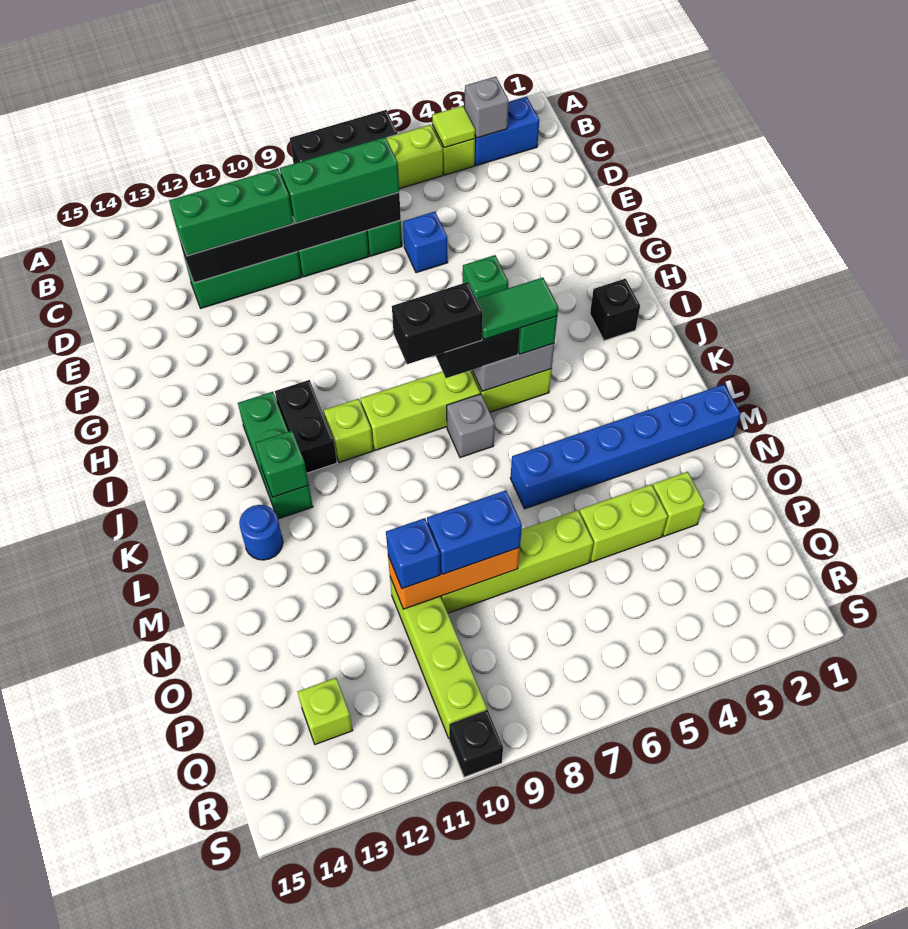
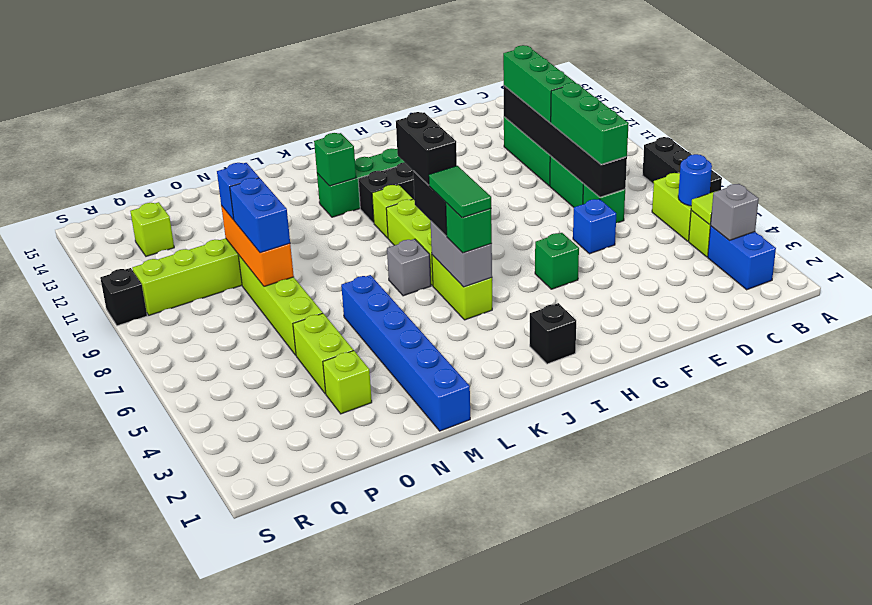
blue round brick L13 level 1 -> blue round brick B5 level 2

